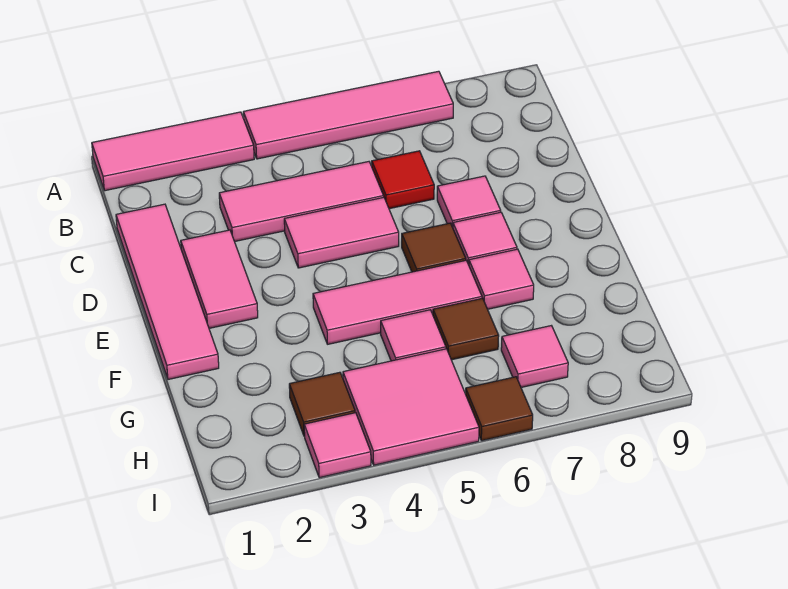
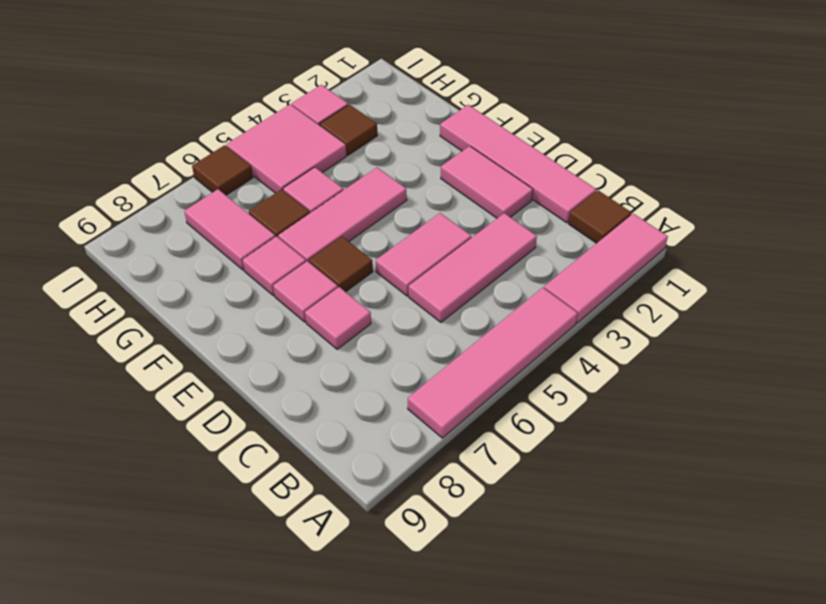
none -> brown tile B1 level 1
red tile C6 level 1 -> none
pink tile H7 level 1 -> pink tile G7:H7 level 1

